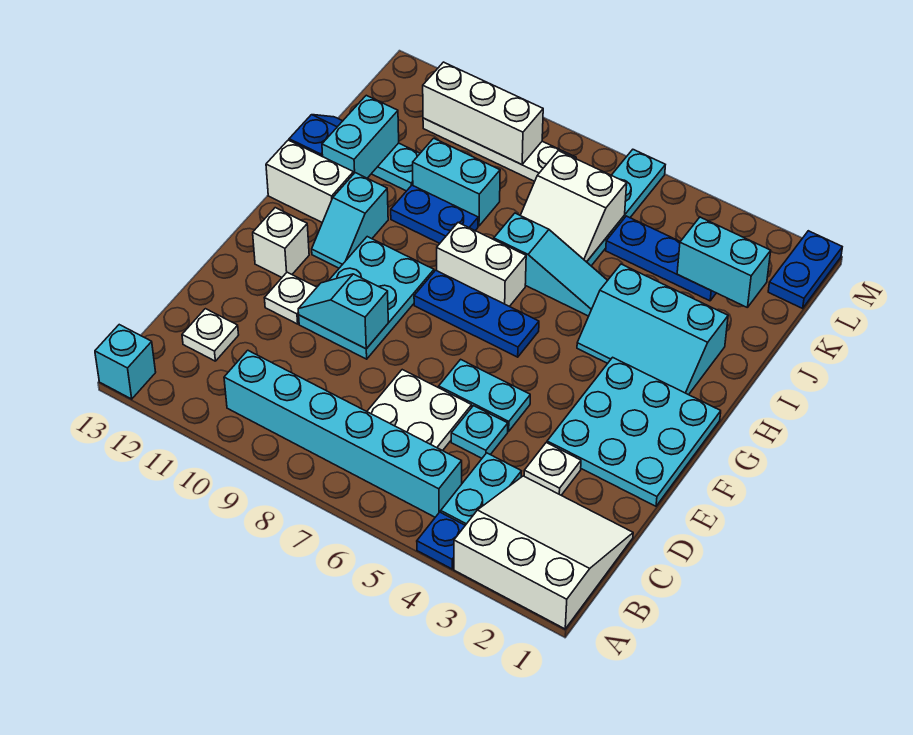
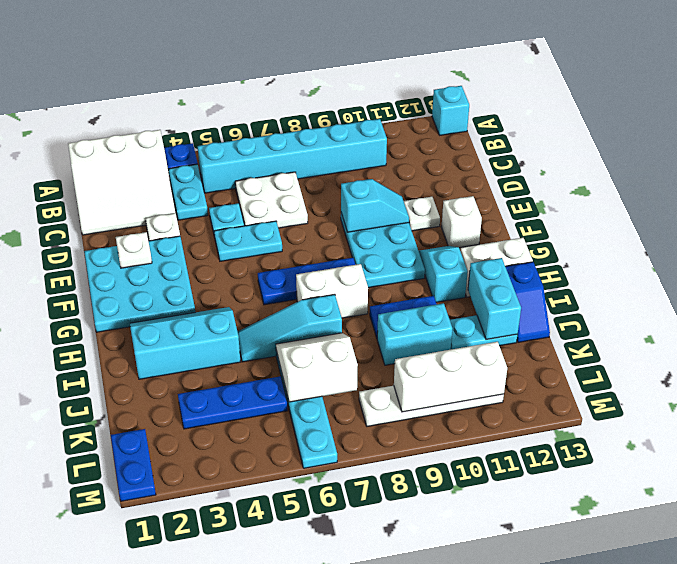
white plate C12 level 1 -> white plate E2 level 2
cyan brick K2:K3 level 2 -> none

